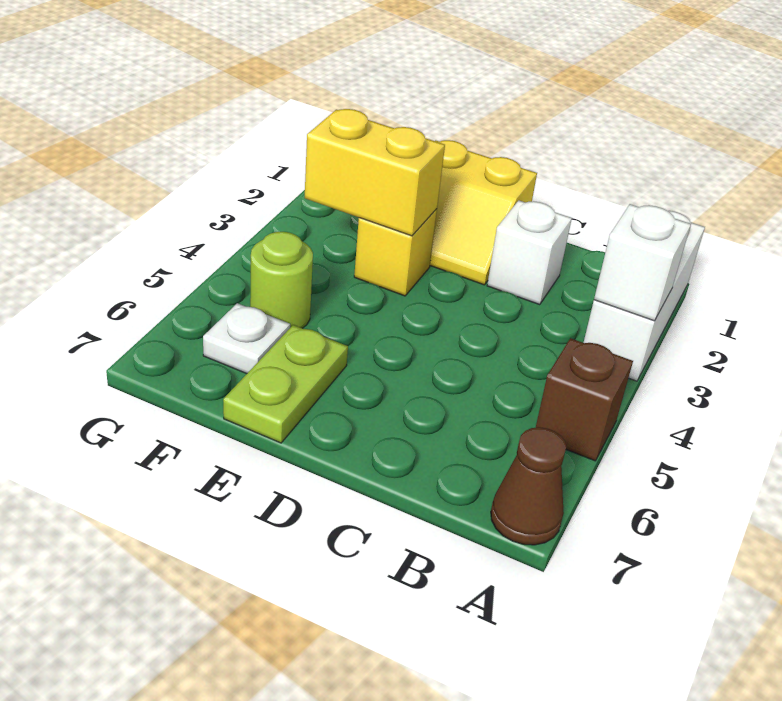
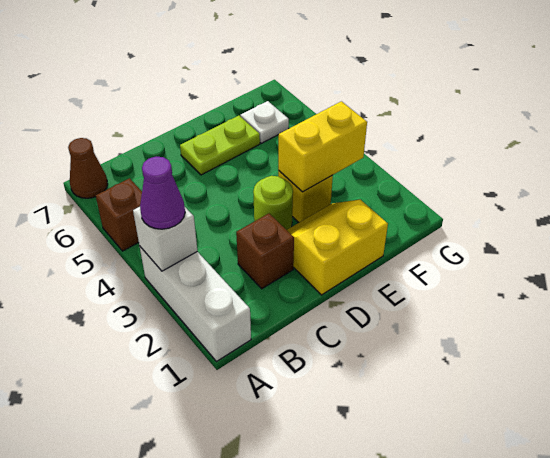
none -> purple cone A3 level 3
white brick C2 level 1 -> brown brick C2 level 1
lime plate E6:E7 level 1 -> lime plate D6:E6 level 1
lime round brick F5 level 1 -> lime round brick D3 level 1

